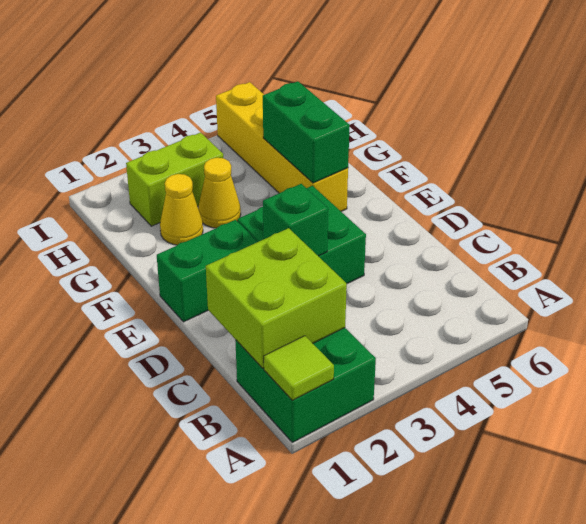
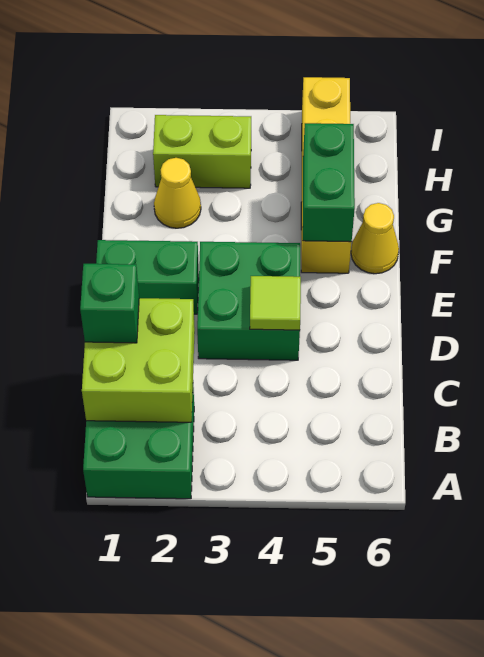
lime tile A1 level 2 -> lime tile D4 level 2
green brick D3 level 2 -> green brick C1 level 3
yellow cone G3 level 1 -> yellow cone F6 level 1

